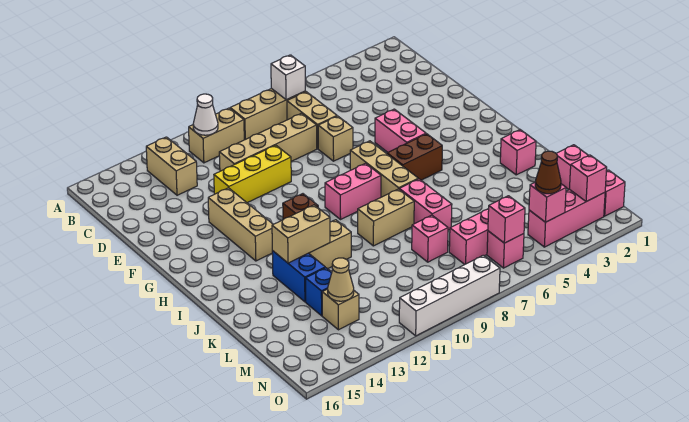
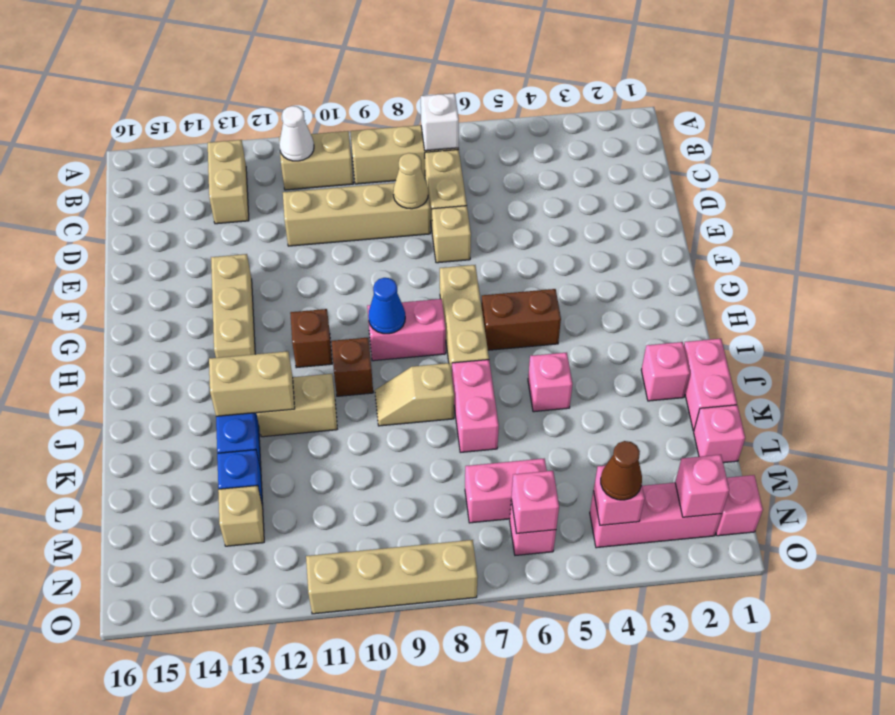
yellow brick E10:E12 level 1 -> none
pink brick F5:G5 level 1 -> pink brick J1:K1 level 1
none -> blue cone H9 level 2
none -> brown brick I10 level 1
tan brick J8:J9 level 1 -> tan slope J8:J9 level 1 top 8
pink brick L8 level 1 -> pink brick J5 level 1
tan cone M13 level 2 -> tan cone D8 level 2
white brick O8:O11 level 1 -> tan brick O8:O11 level 1

